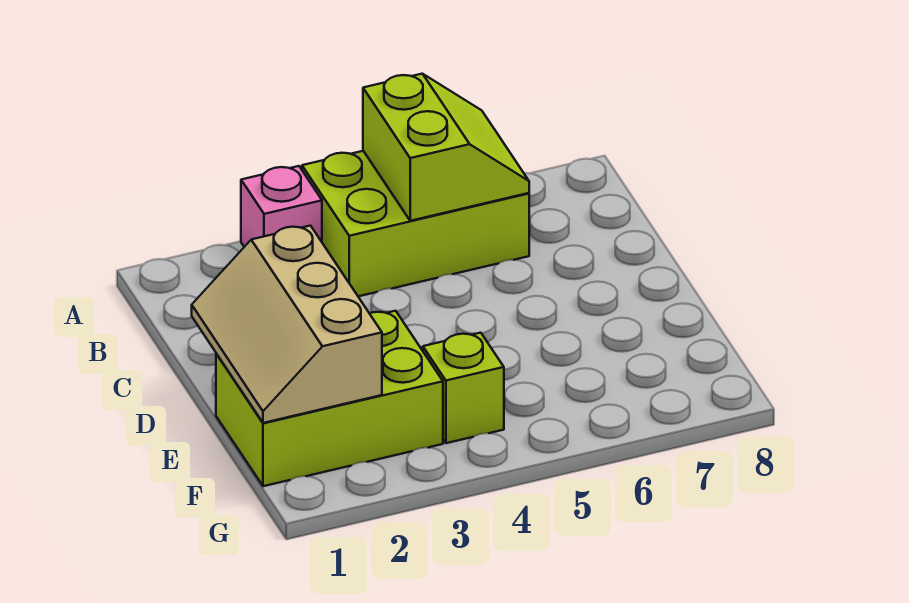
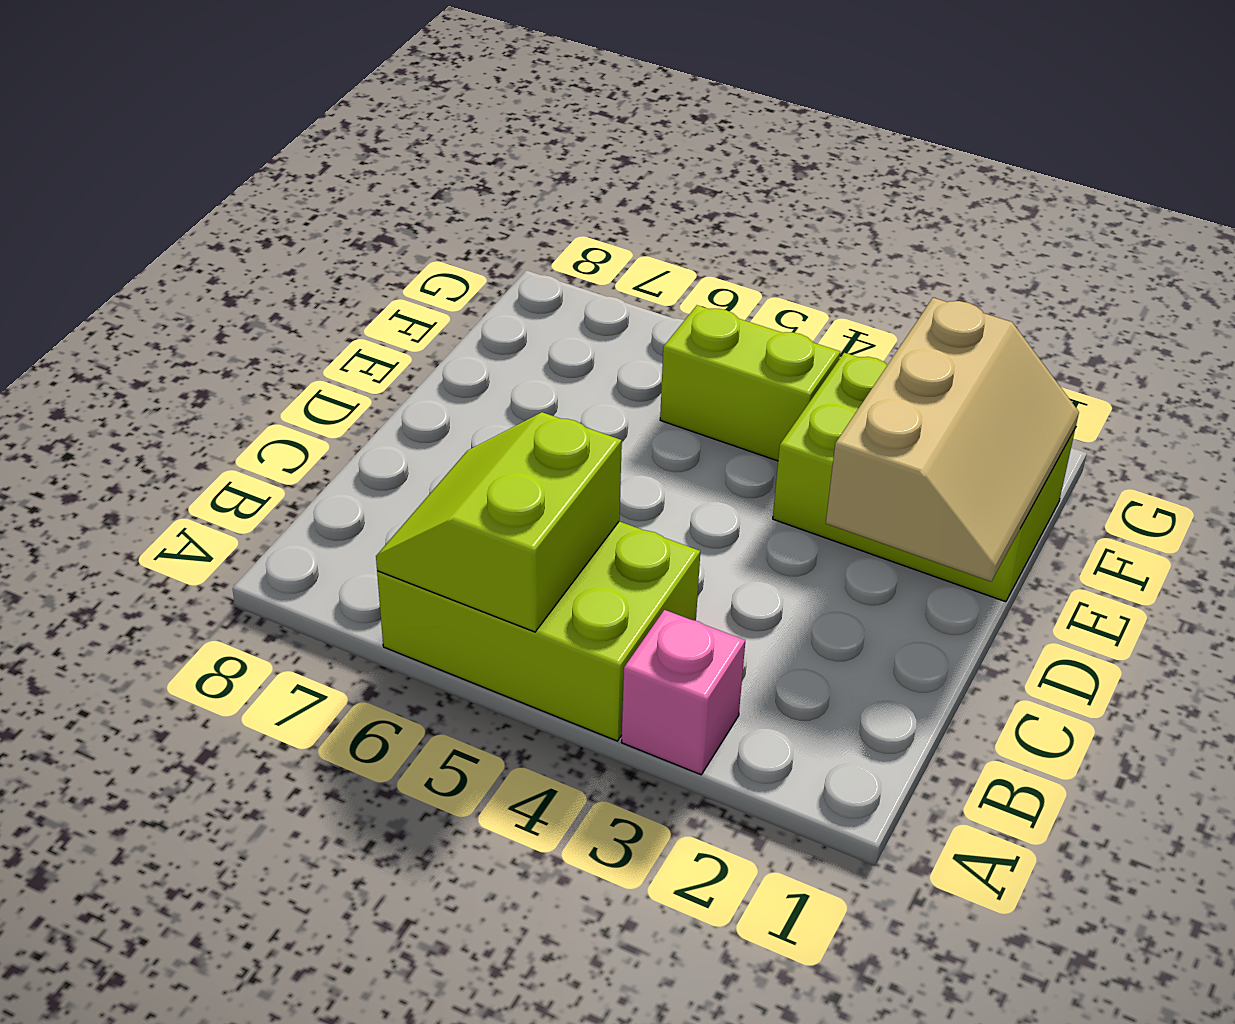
lime brick F4 level 1 -> lime brick F4:F5 level 1

